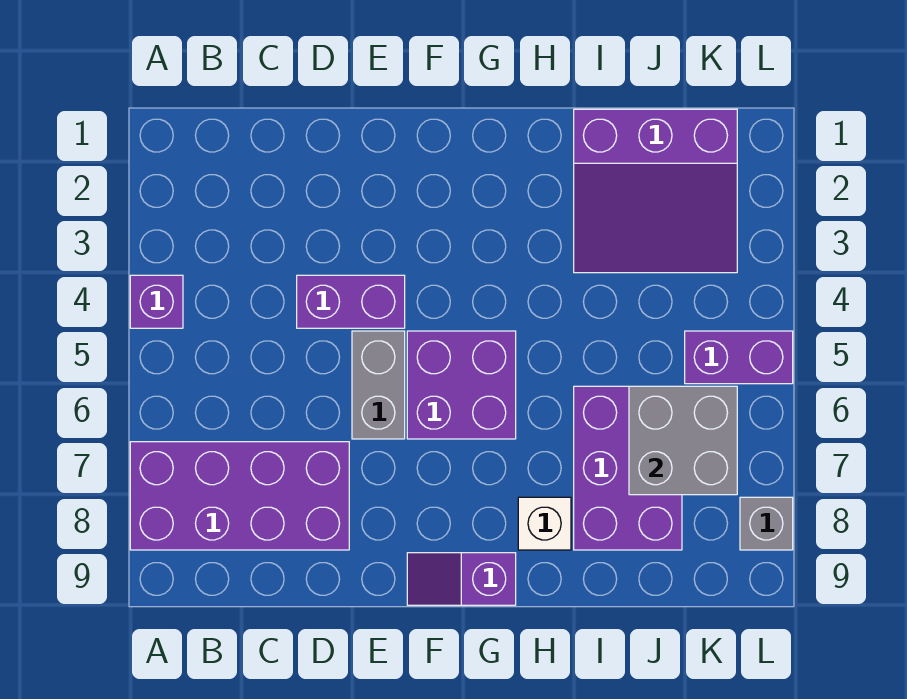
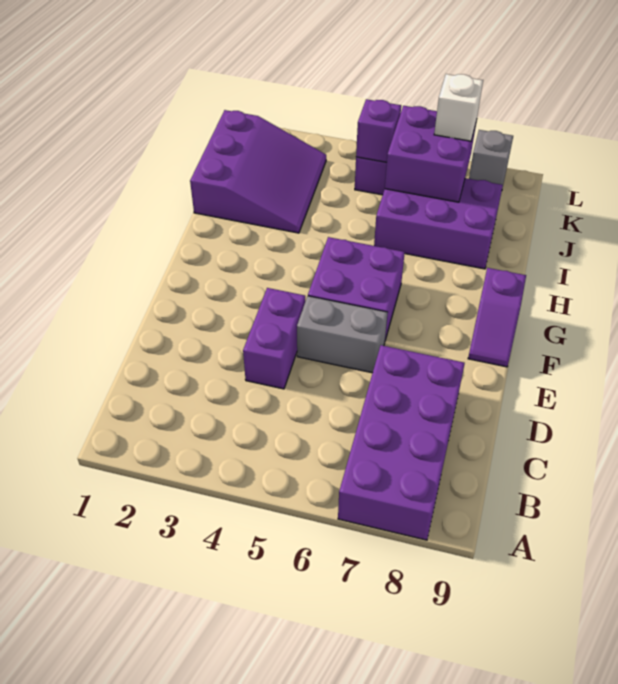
purple brick A4 level 1 -> purple brick K5 level 2
white brick H8 level 1 -> white brick K7 level 3
grey brick J6:K7 level 2 -> purple brick J6:K7 level 2

